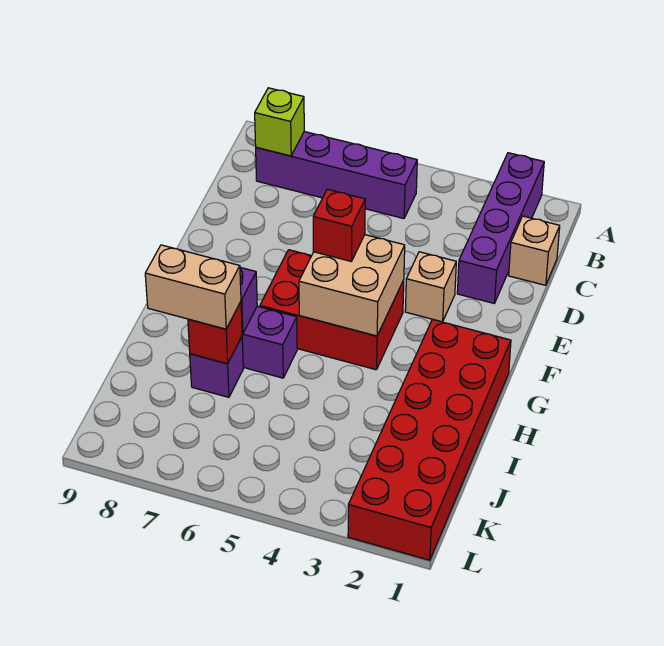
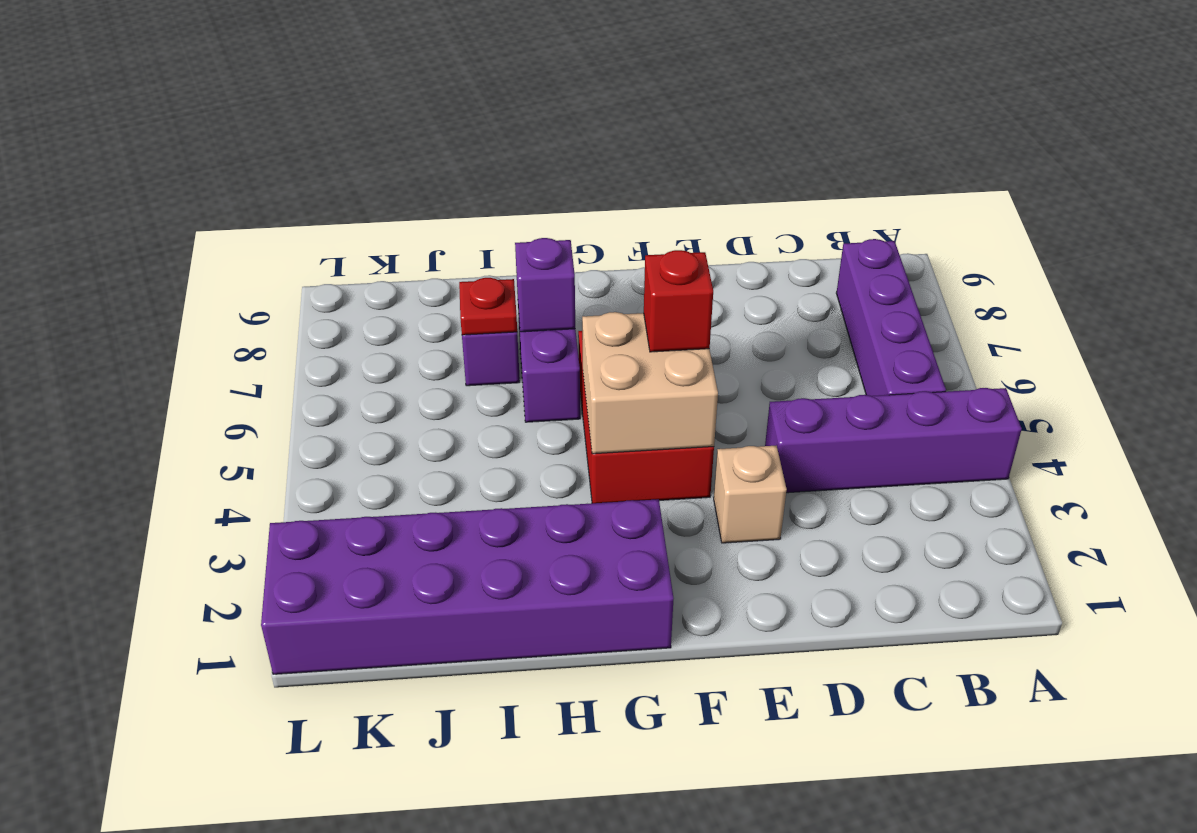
purple brick A2:D2 level 1 -> purple brick A4:D4 level 1
lime brick B8 level 2 -> none
tan brick C1 level 1 -> none
red brick G1:L2 level 1 -> purple brick G1:L2 level 1
red brick I7 level 2 -> red plate I7 level 2
tan brick I7:I8 level 3 -> none

